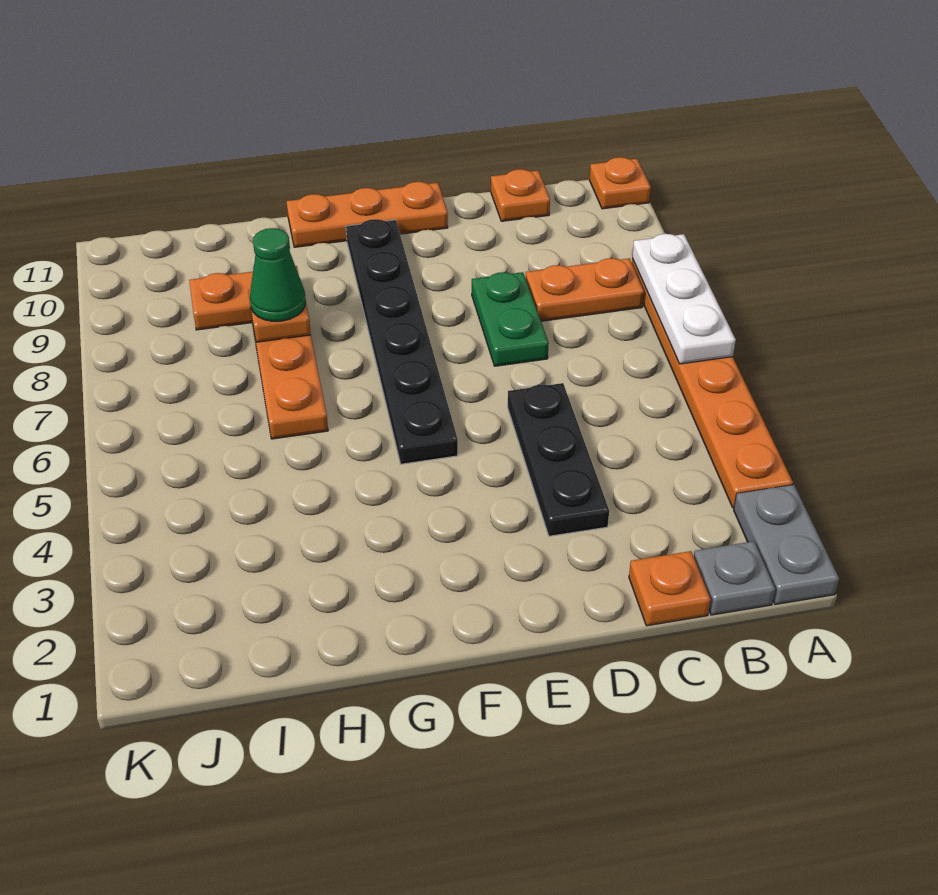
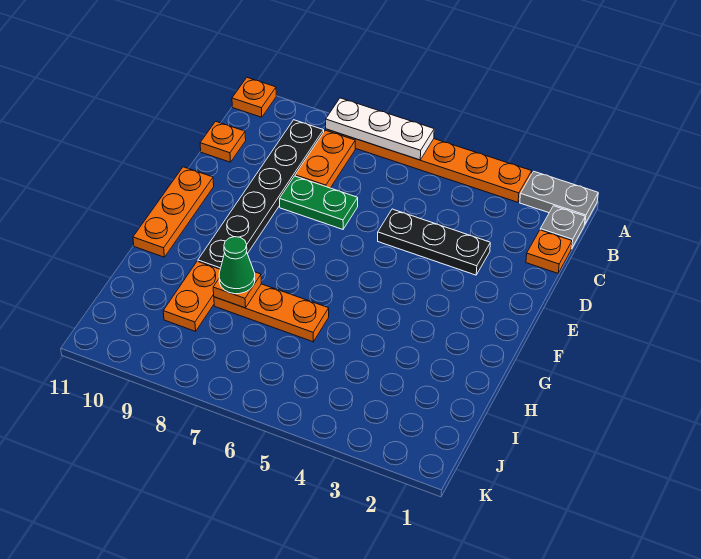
black plate F5:F10 level 1 -> black plate B9:G9 level 1

